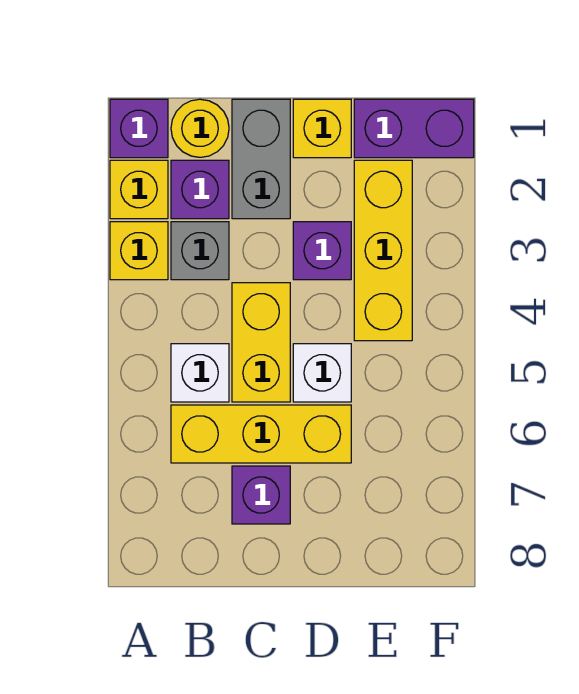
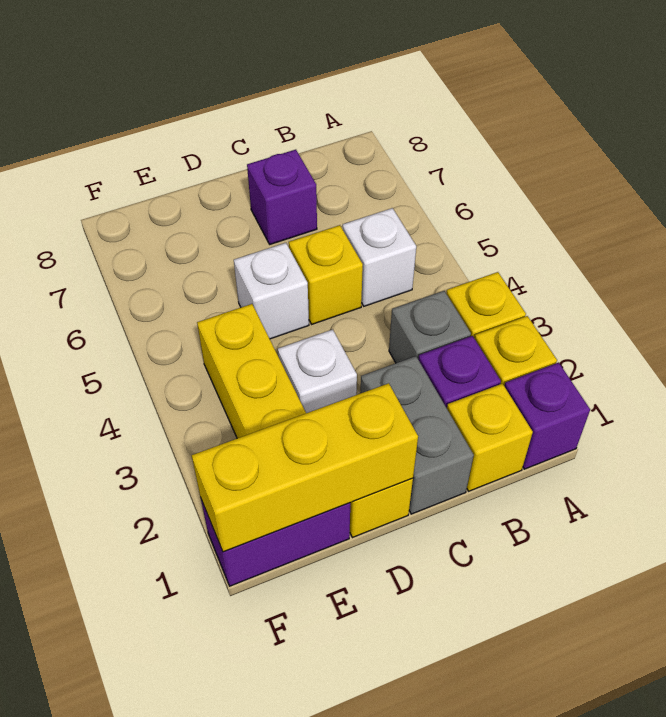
yellow round brick B1 level 1 -> yellow brick B1 level 1
yellow brick B6:D6 level 1 -> yellow brick D1:F1 level 2
yellow brick C4:C5 level 1 -> yellow brick C5 level 1
purple brick D3 level 1 -> white brick D3 level 1

